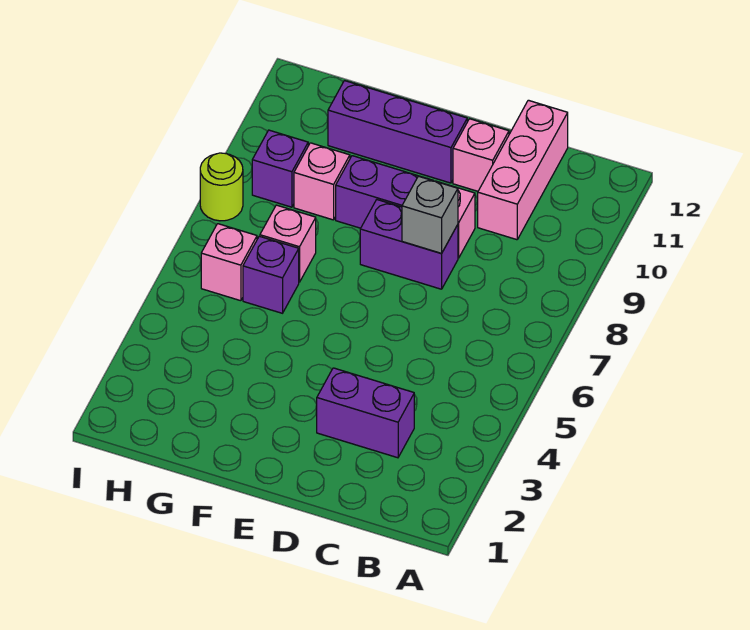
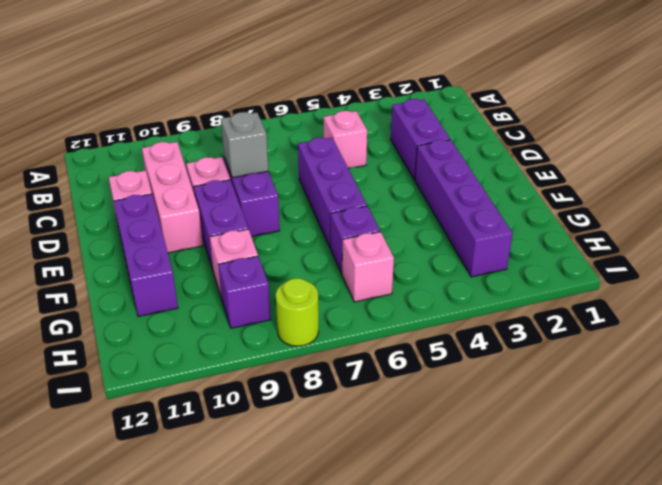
pink brick C10:C12 level 1 -> pink brick C10:E10 level 1
none -> purple brick D6:F6 level 1
none -> purple brick E3:H3 level 1
pink brick G7 level 1 -> pink brick C5 level 1

